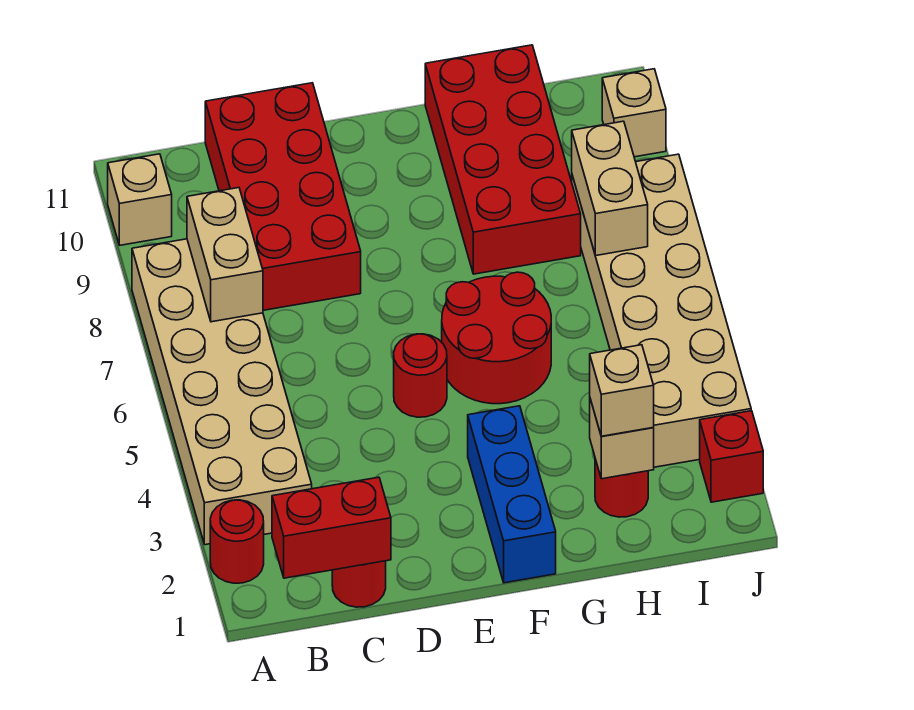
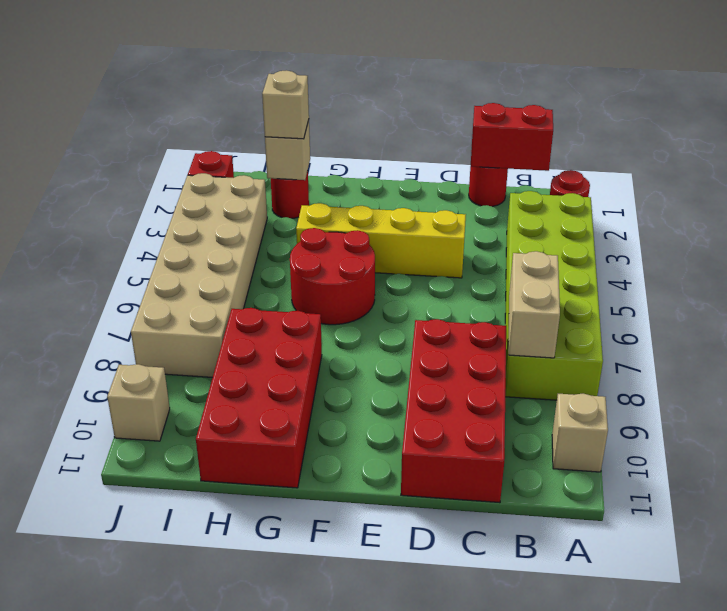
tan brick A3:B8 level 1 -> lime brick A3:B8 level 1
none -> yellow brick D4:G4 level 1
red round brick E5 level 1 -> none
blue brick F1:F3 level 1 -> none
tan brick I7:I8 level 2 -> none

